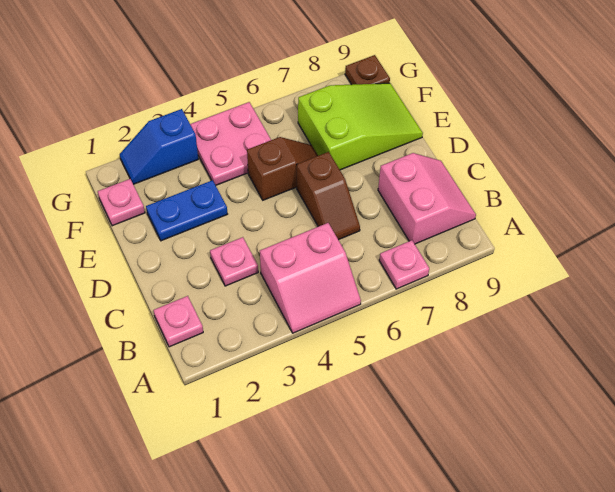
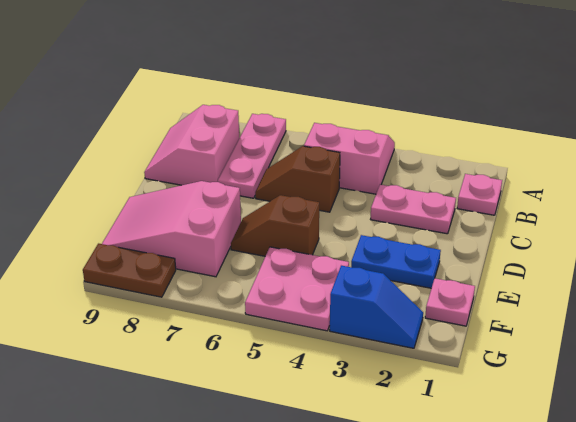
pink plate A7 level 1 -> pink plate A7:C7 level 1
pink plate C3 level 1 -> pink plate C2:C3 level 1
brown slope C6:D6 level 1 top D -> brown slope C5:C6 level 1 top 5
lime slope E7:F9 level 1 top 7 -> pink slope E7:F9 level 1 top 7
brown plate G9 level 1 -> brown plate G8:G9 level 1

